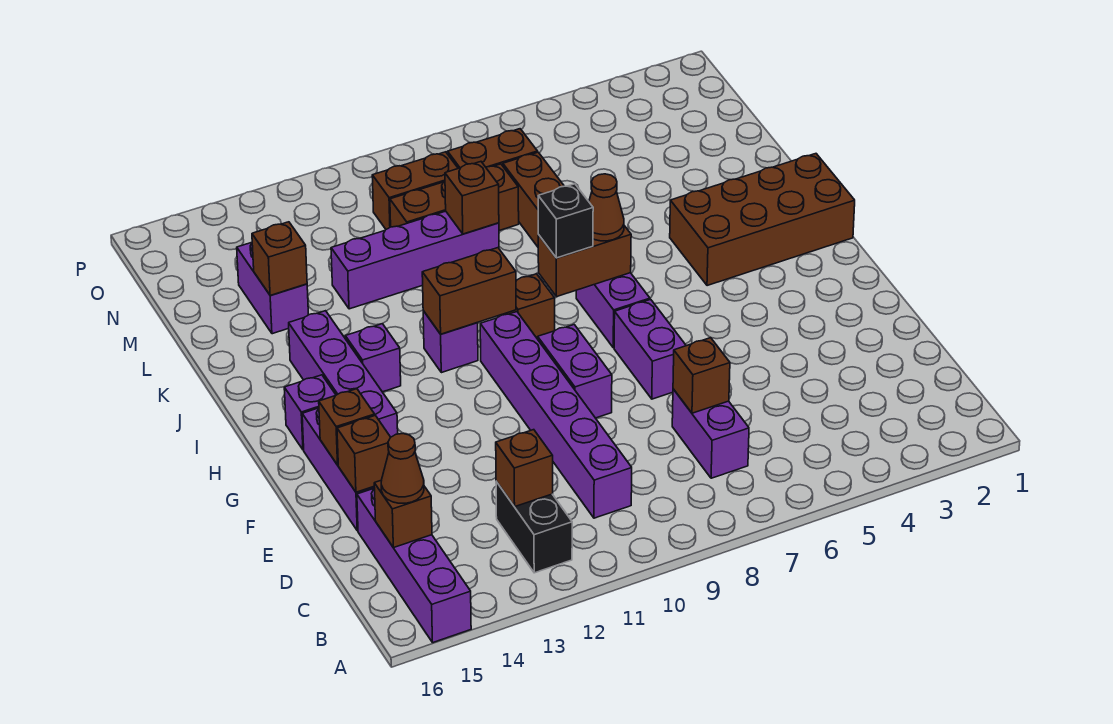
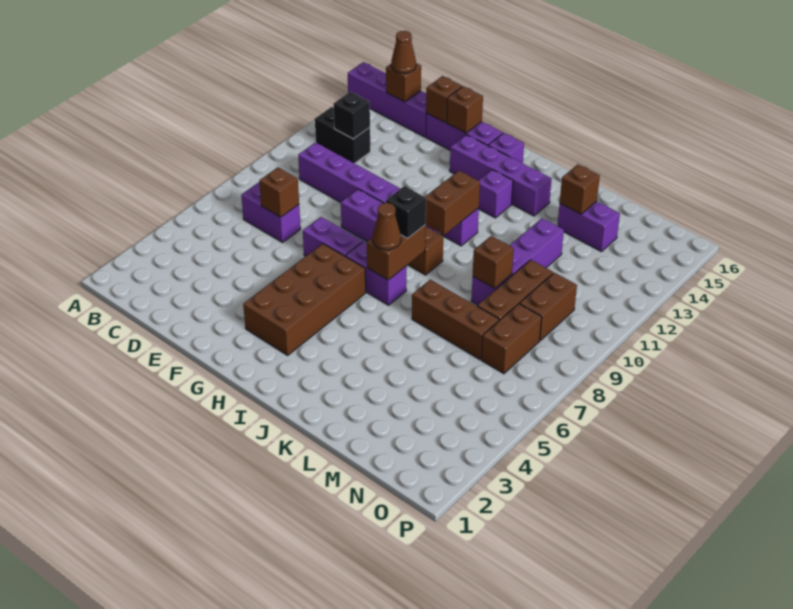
brown brick C12 level 2 -> black brick C12 level 2
brown brick I1:J4 level 1 -> brown brick G3:H6 level 1

